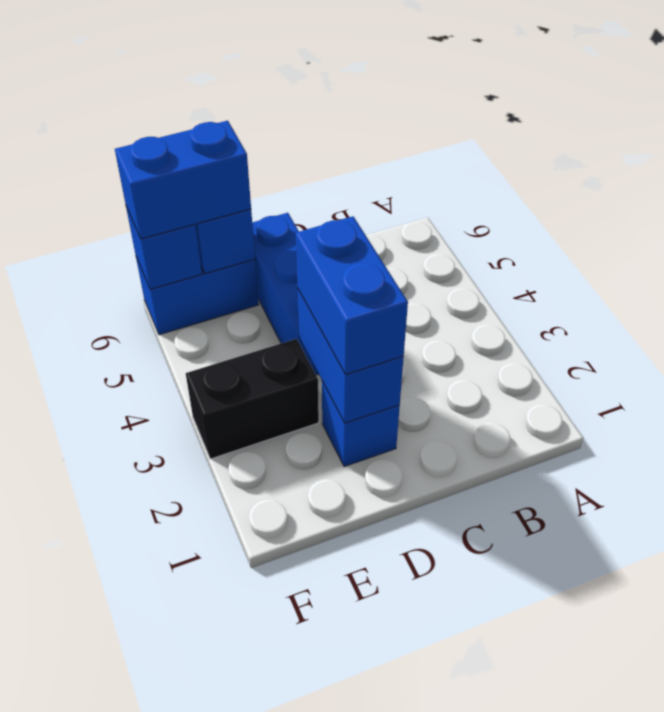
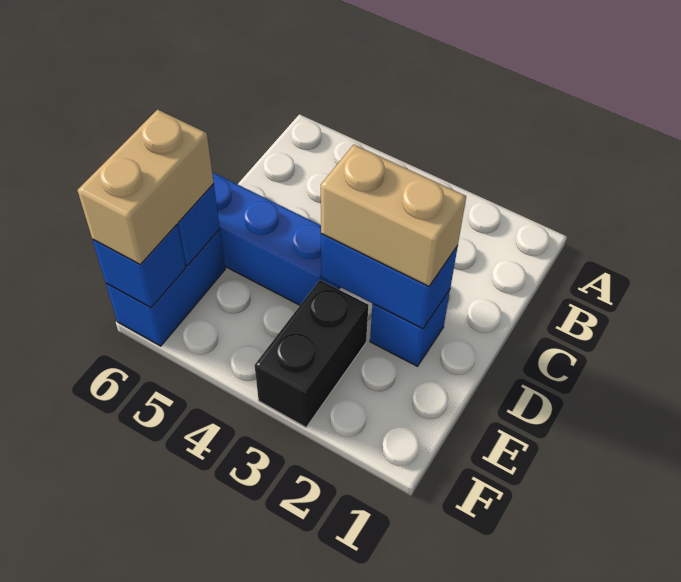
blue brick D2:D3 level 3 -> tan brick D2:D3 level 3
blue brick E6:F6 level 3 -> tan brick E6:F6 level 3

